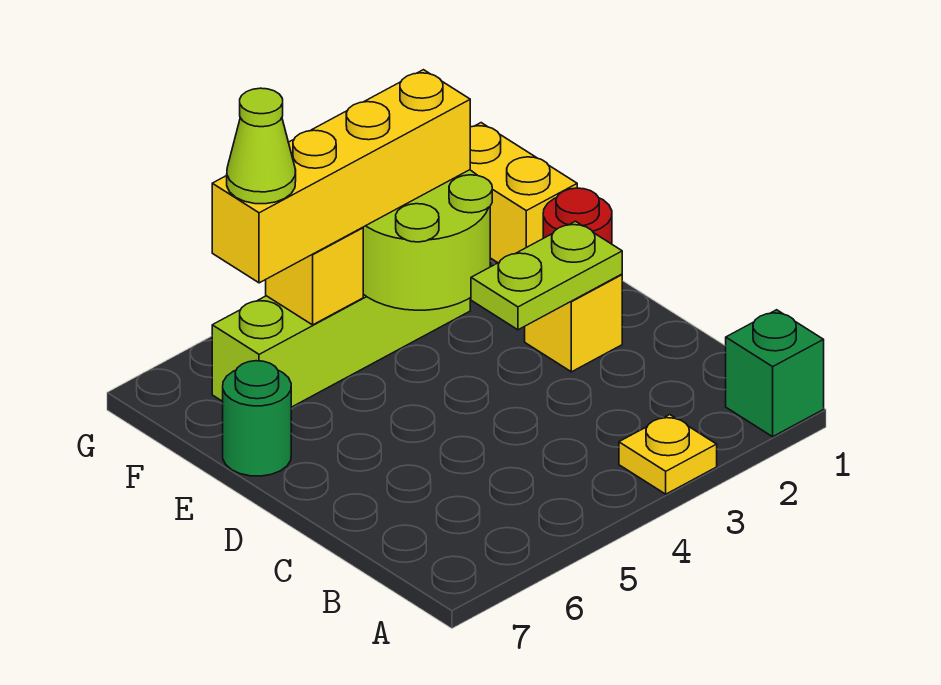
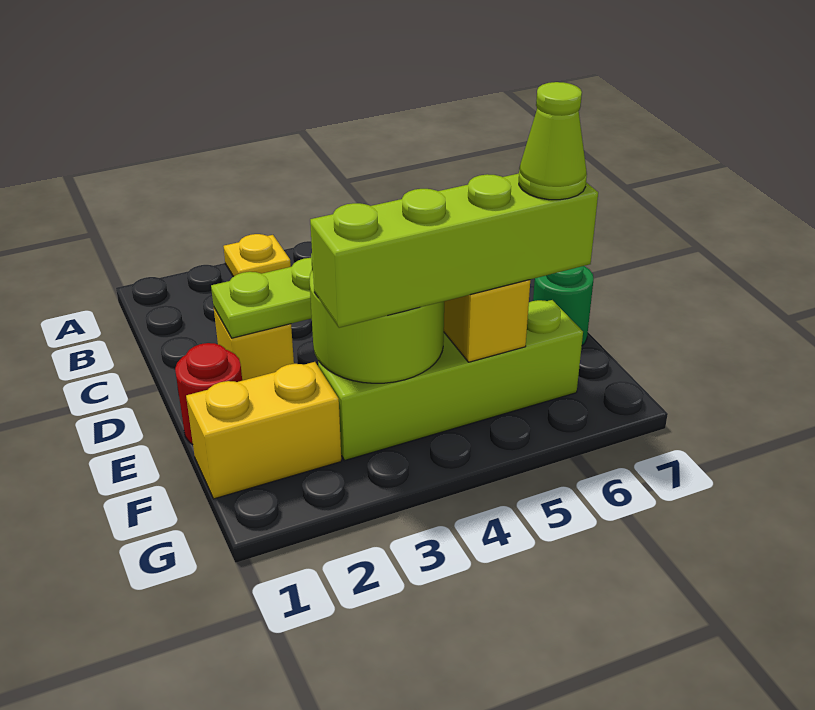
green brick A1 level 1 -> none
yellow brick F1:G1 level 1 -> yellow brick F1:F2 level 1
yellow brick F3:F6 level 3 -> lime brick F3:F6 level 3

